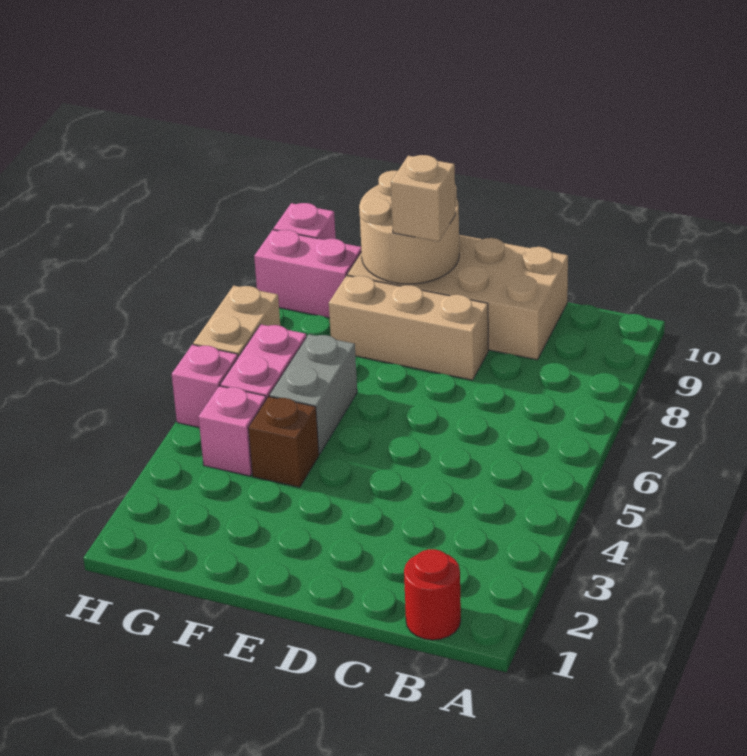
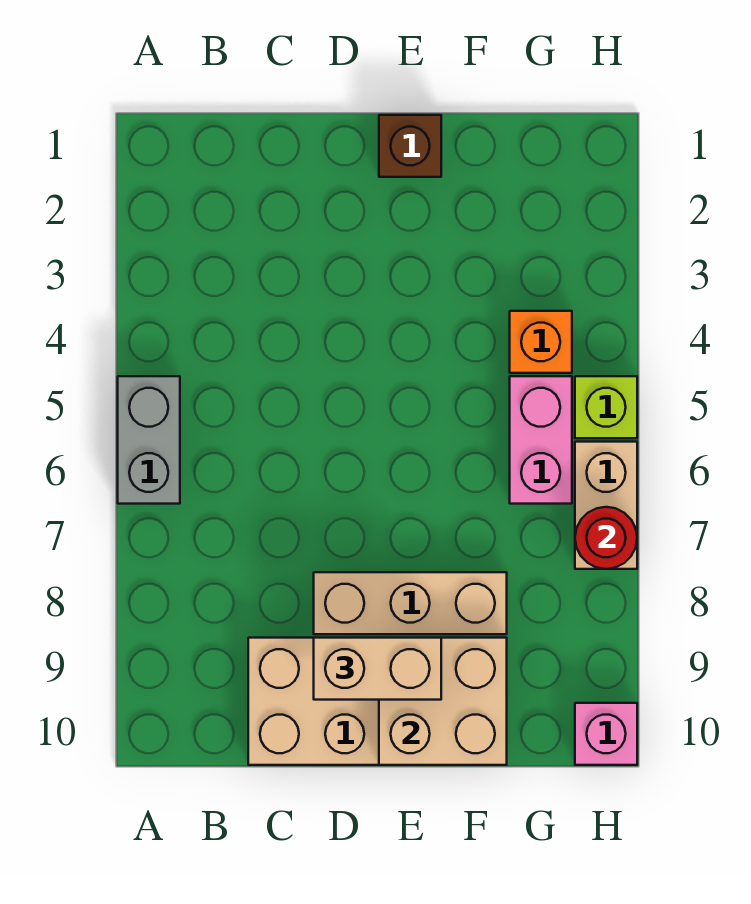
red round brick B1 level 1 -> red round brick H7 level 2
tan round brick E9:F10 level 2 -> tan brick E9:F10 level 2
tan brick E9 level 3 -> tan brick D9:E9 level 3
brown brick F4 level 1 -> brown brick E1 level 1
grey brick F5:F6 level 1 -> grey brick A5:A6 level 1
pink brick G4 level 1 -> orange brick G4 level 1
pink brick G9:H9 level 1 -> none
pink brick H5 level 1 -> lime brick H5 level 1

